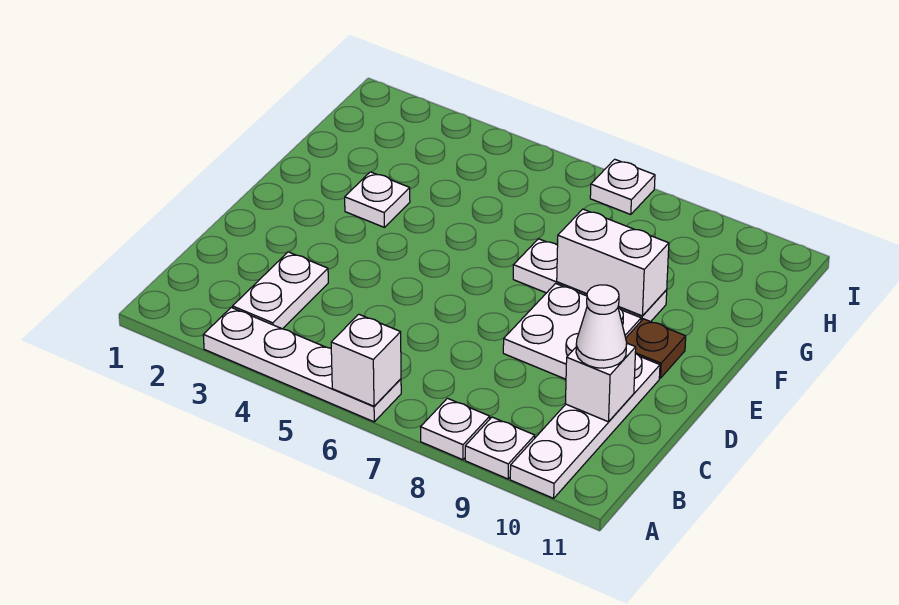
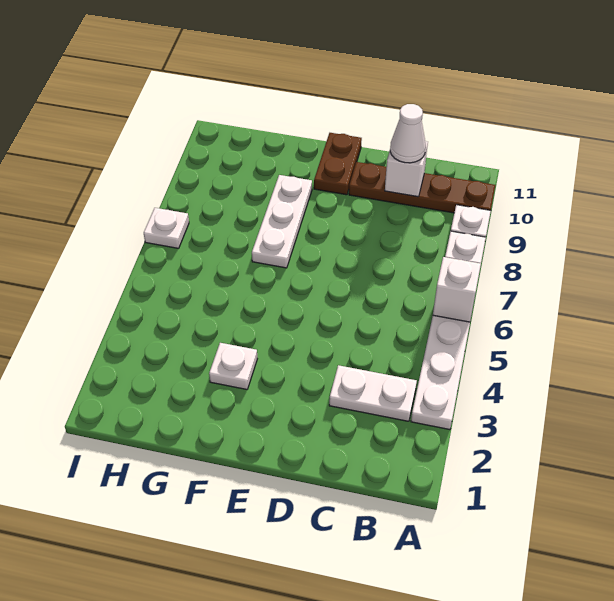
white plate A10:D10 level 1 -> brown plate A10:D10 level 1
white plate D8:E9 level 1 -> none
brown plate E10 level 1 -> brown plate E10:E11 level 1
white brick F8:F9 level 2 -> none

